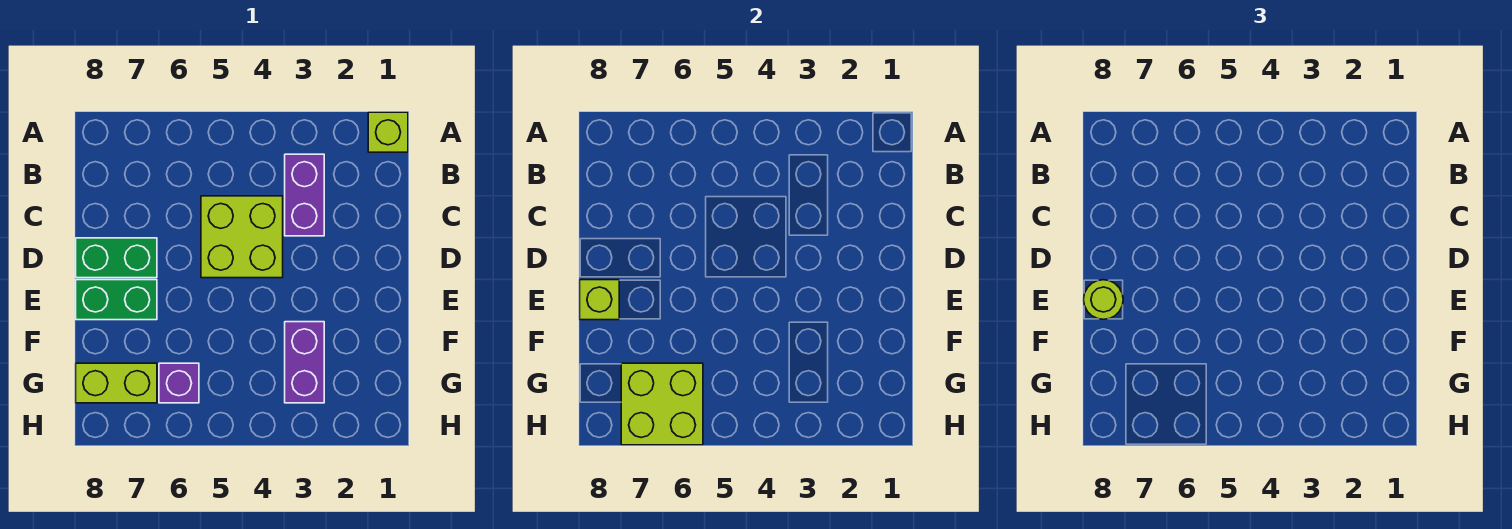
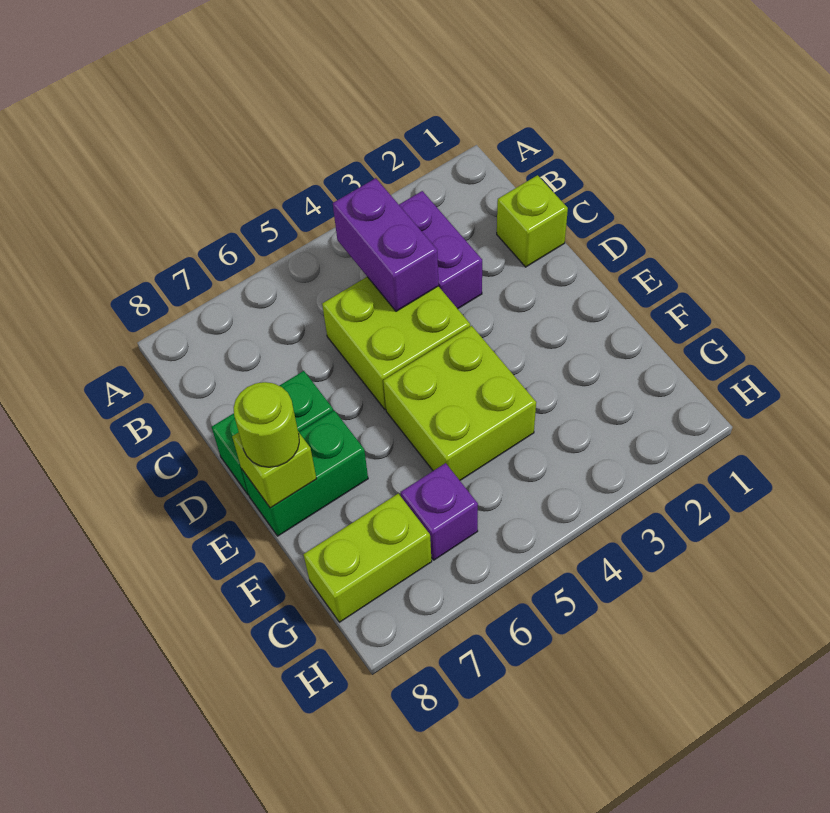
lime brick A1 level 1 -> lime brick C1 level 1
purple brick F3:G3 level 1 -> purple brick B4:C4 level 2
lime brick G6:H7 level 2 -> lime brick E4:F5 level 1

